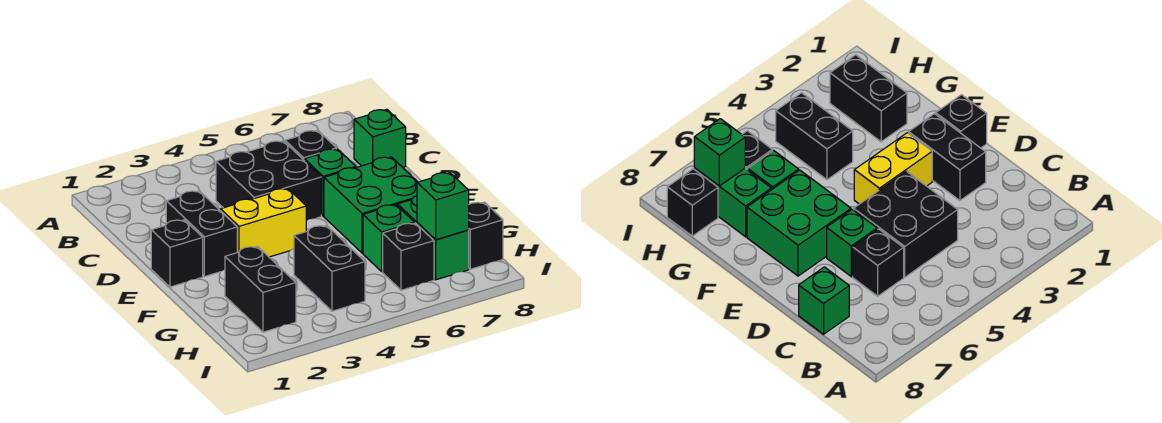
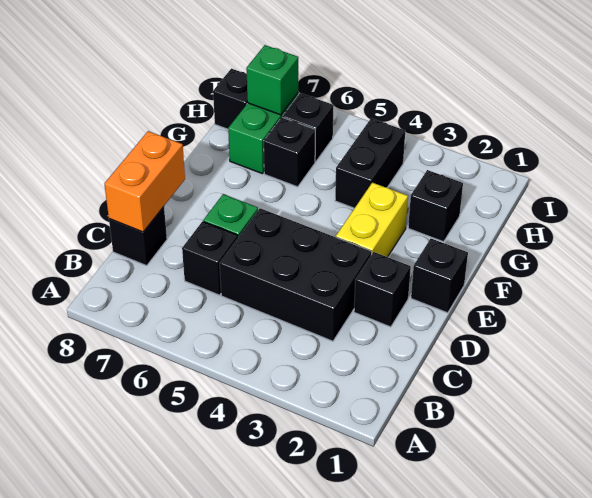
black brick C4:D5 level 1 -> black brick C3:D5 level 1
green brick C8 level 1 -> black brick C8 level 1
none -> orange brick C8:D8 level 2
black brick D2:E2 level 1 -> black brick D2 level 1
yellow brick E3:E4 level 1 -> yellow brick E3:F3 level 1
green brick E6:F7 level 1 -> none
black brick G2:H2 level 1 -> black brick G2 level 1
green brick G6 level 1 -> black brick G6 level 1

